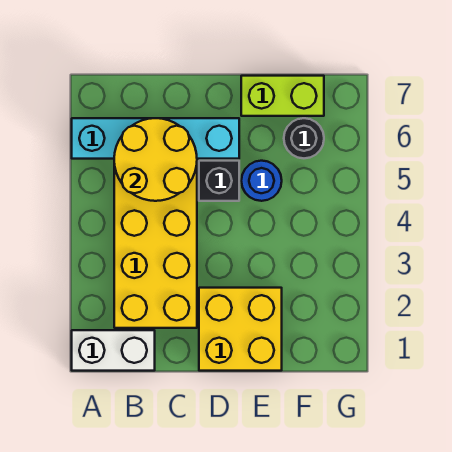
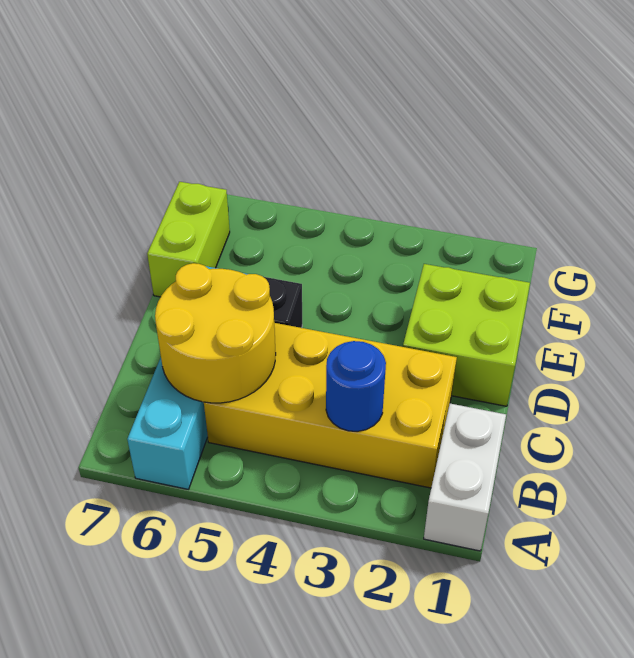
yellow brick D1:E2 level 1 -> lime brick D1:E2 level 1
blue round brick E5 level 1 -> blue round brick B3 level 2
black round brick F6 level 1 -> none

